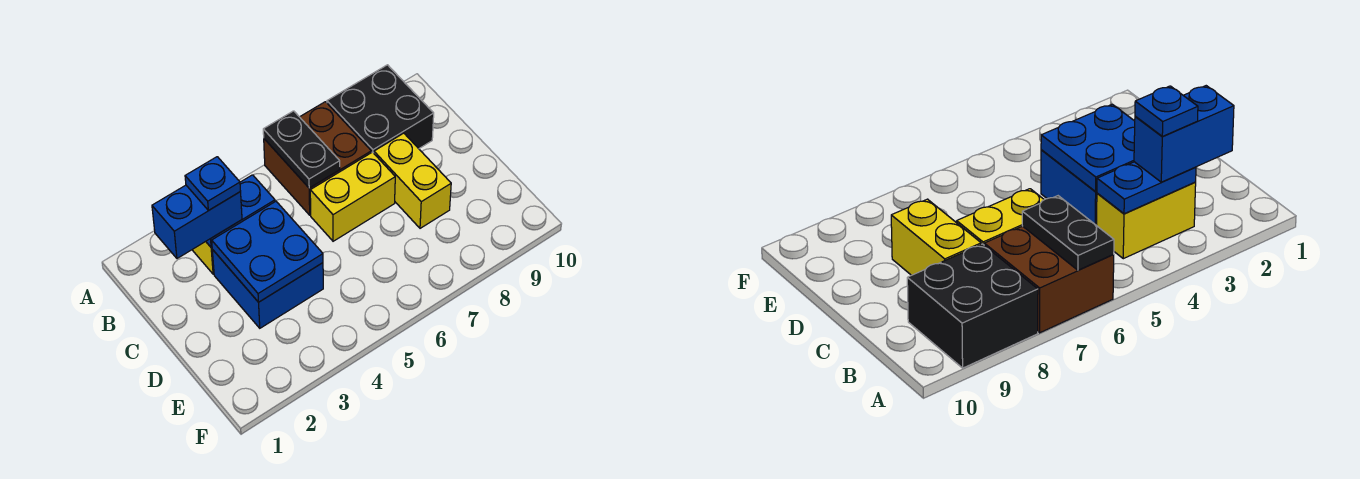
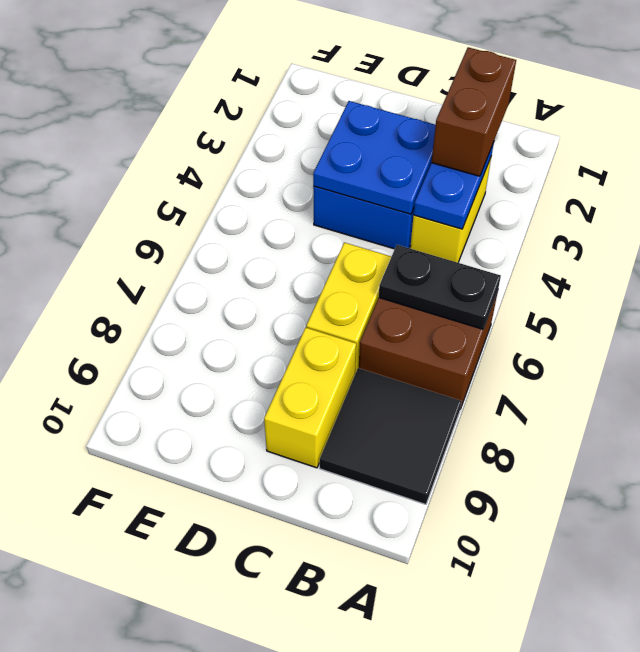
black brick A8:B9 level 1 -> black tile A8:B9 level 1
blue brick B2:B3 level 3 -> brown brick B2:B3 level 3
blue plate B3 level 4 -> none
yellow brick C8:D8 level 1 -> yellow brick C8:C9 level 1

